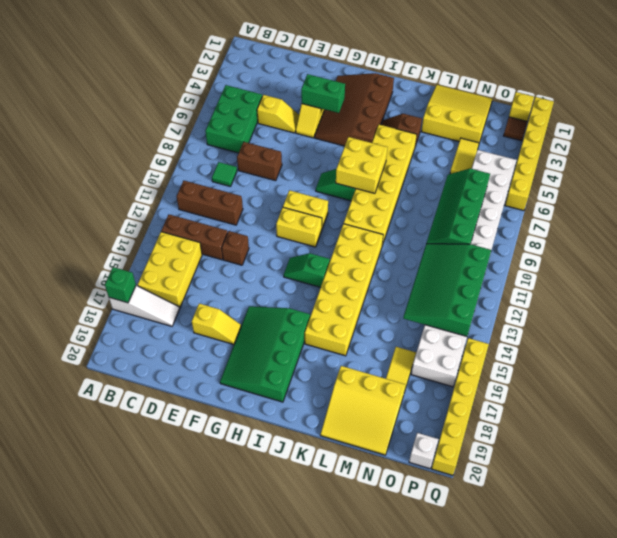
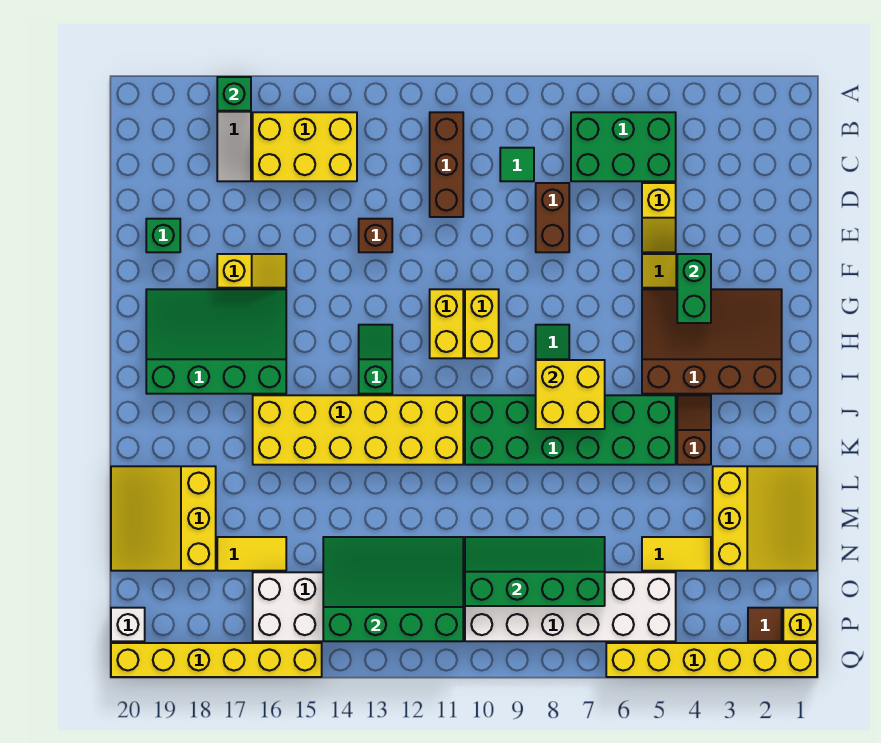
brown brick B13:D13 level 1 -> none
yellow slope E17:F17 level 1 top E -> yellow slope F16:F17 level 1 top 17
none -> green brick E19 level 1
yellow brick J5:K10 level 1 -> green brick J5:K10 level 1

